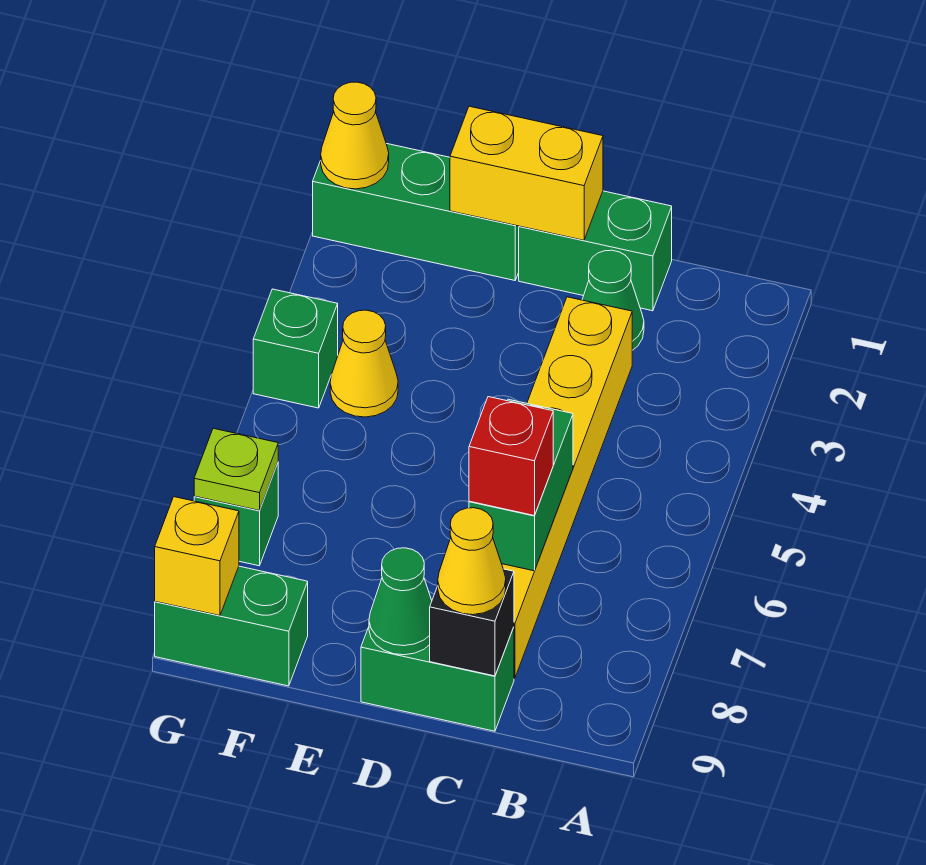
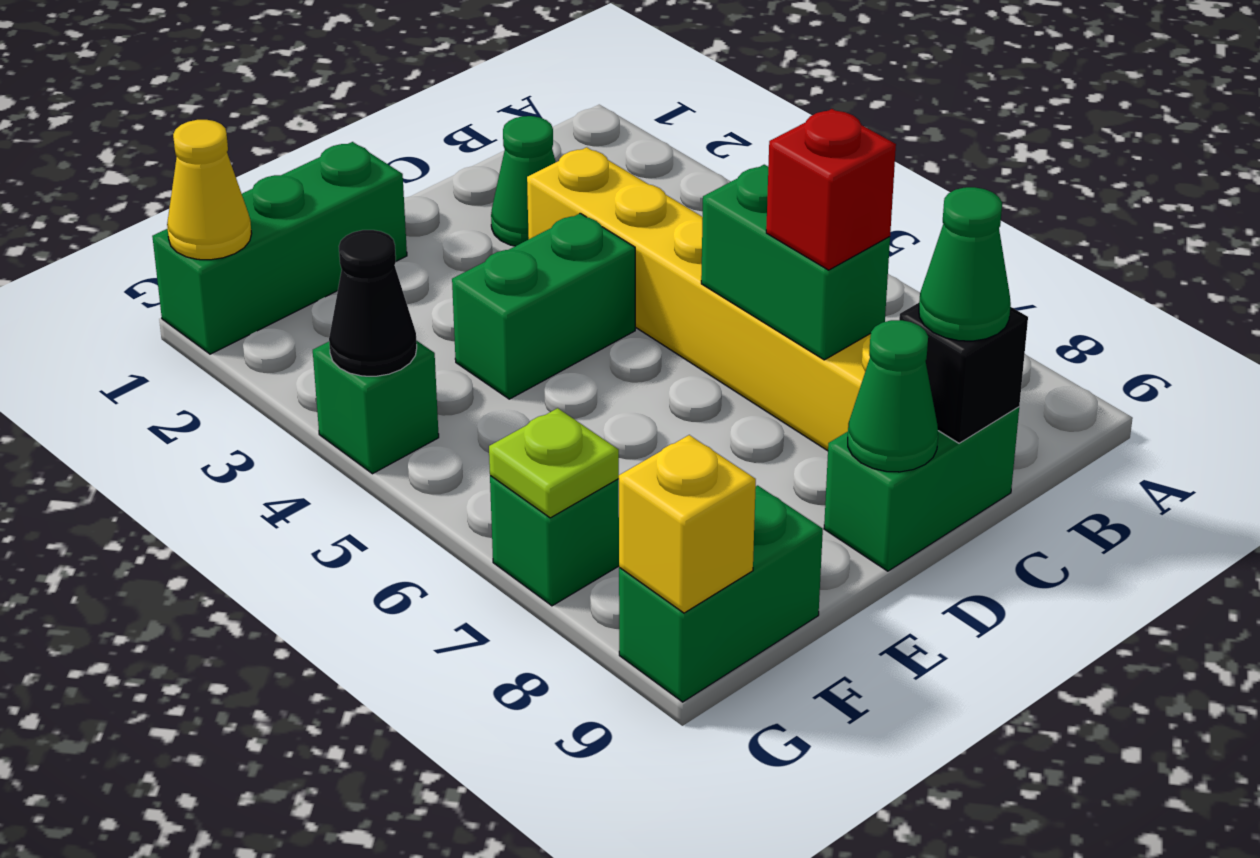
green brick C1:D1 level 1 -> green brick D4:E4 level 1
yellow cone C9 level 3 -> green cone C9 level 3
yellow brick D1:E1 level 2 -> none
yellow cone F4 level 1 -> none
none -> black cone G4 level 2

